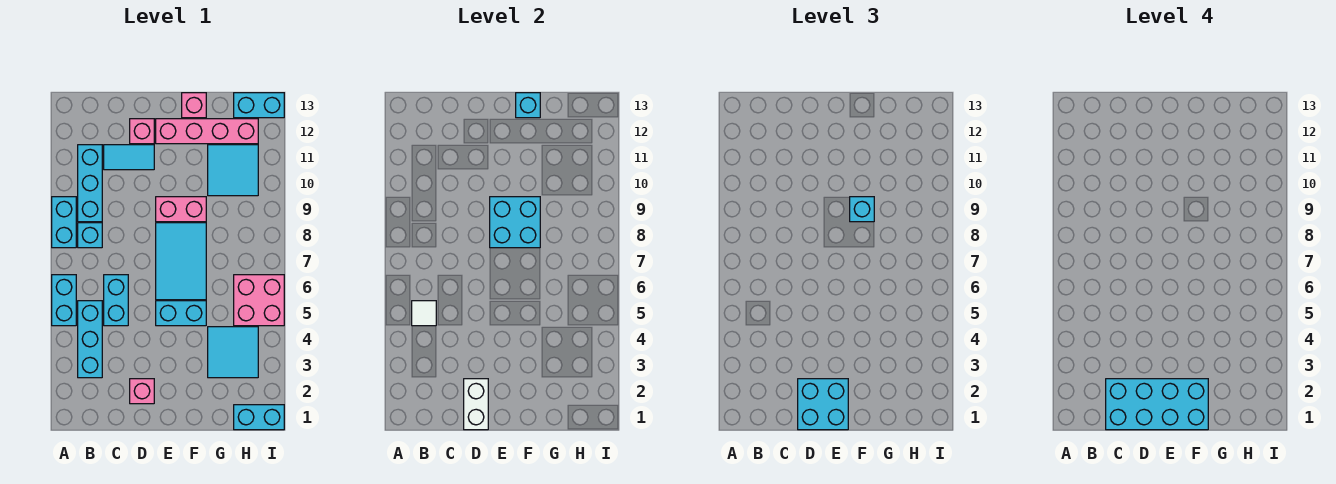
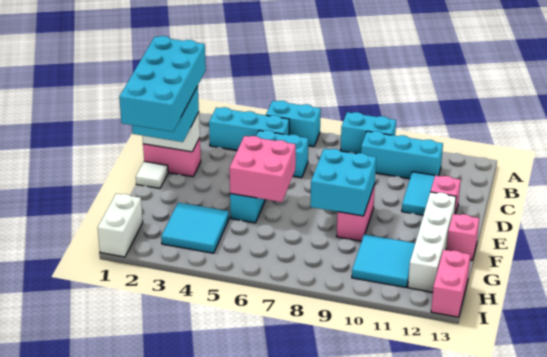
white tile B5 level 2 -> white tile E1 level 1
cyan brick B8 level 1 -> none
pink brick D2 level 1 -> pink brick D1:D2 level 1
cyan tile E6:F8 level 1 -> none
pink brick E12:H12 level 1 -> white brick E12:H12 level 1
cyan brick F9 level 3 -> none
cyan brick F13 level 2 -> none
cyan brick H1:I1 level 1 -> white brick H1:I1 level 1
pink brick H5:I6 level 1 -> pink brick E5:F6 level 2
cyan brick H13:I13 level 1 -> pink brick H13:I13 level 1

